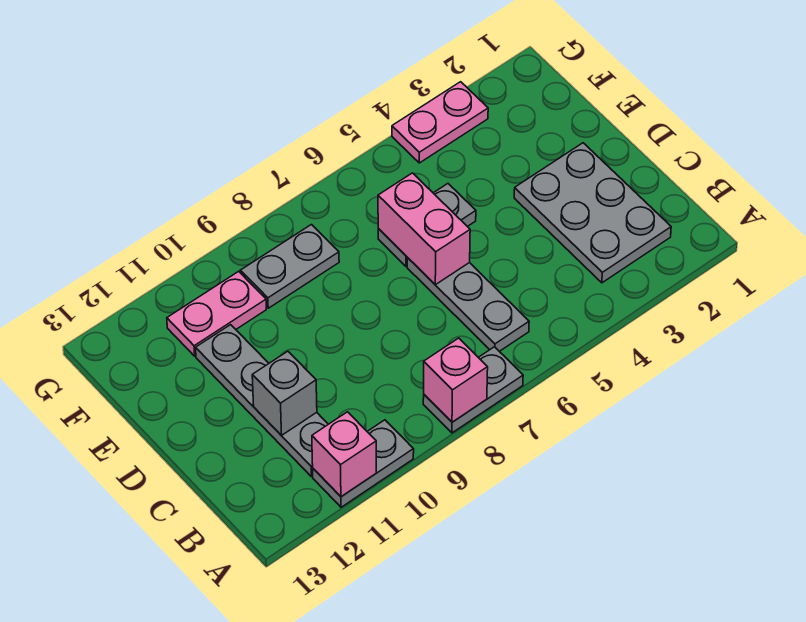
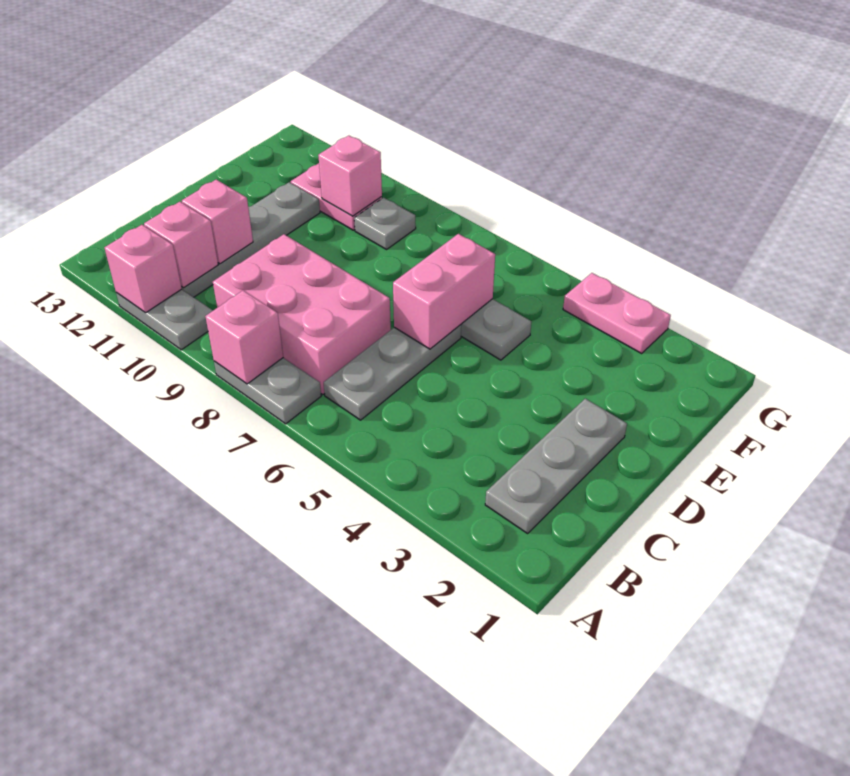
grey plate B2:D3 level 1 -> grey plate B2:D2 level 1
none -> pink brick B7:C9 level 1
none -> pink brick B11 level 2
grey brick C11 level 2 -> pink brick C11 level 2
grey plate F8:F9 level 1 -> grey plate F9 level 1
none -> pink brick F10 level 2

